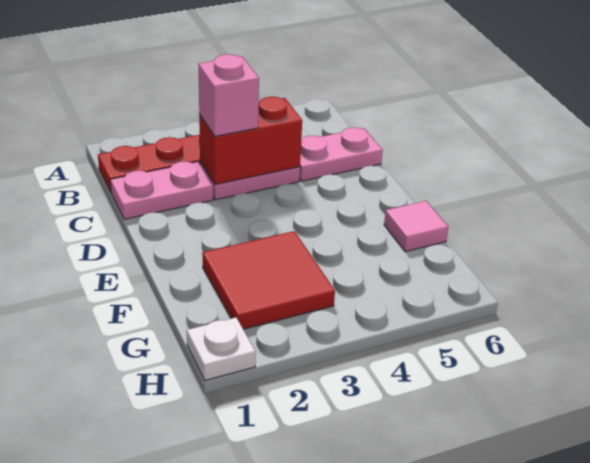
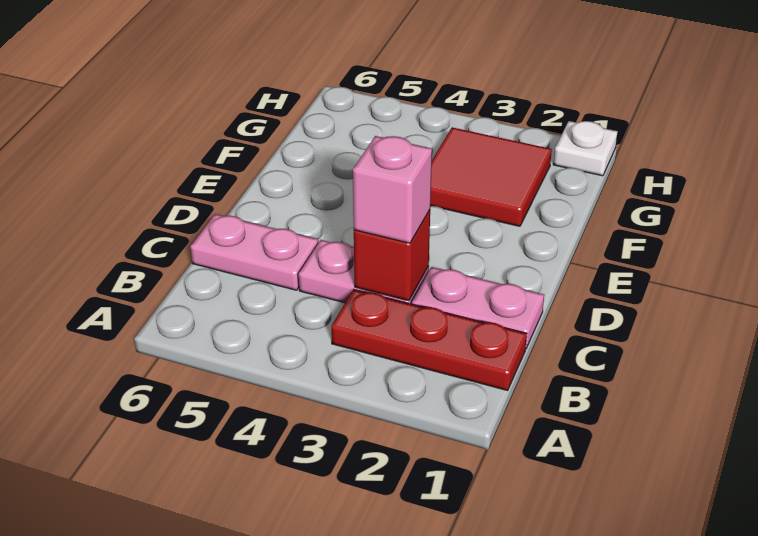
red brick C3:C4 level 2 -> red brick C3 level 2
pink tile F6 level 1 -> none

